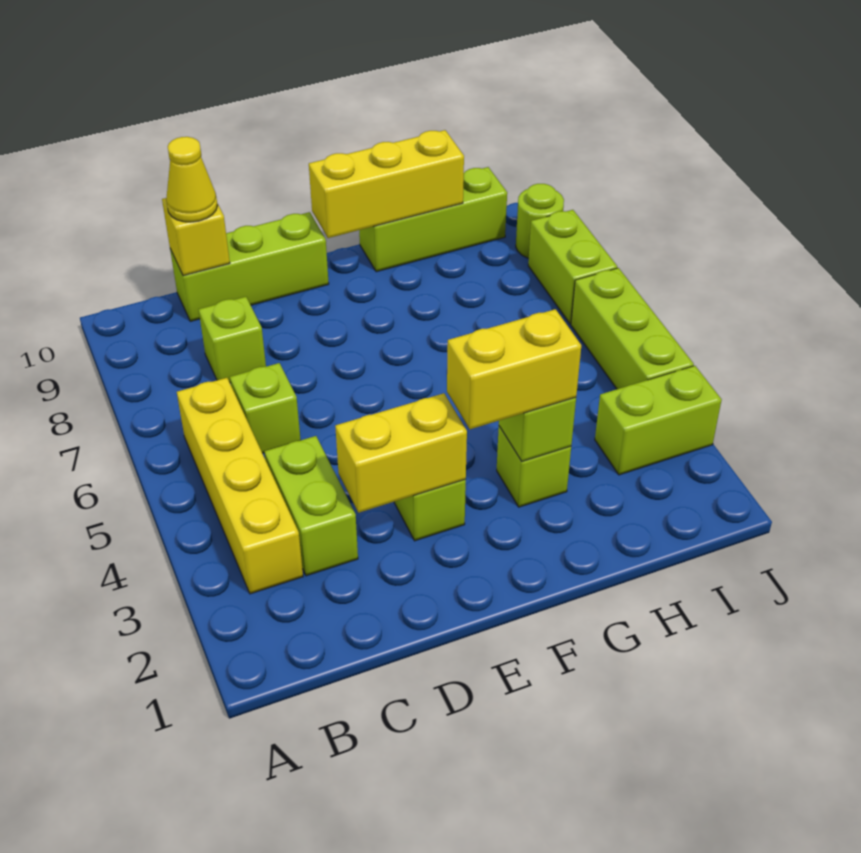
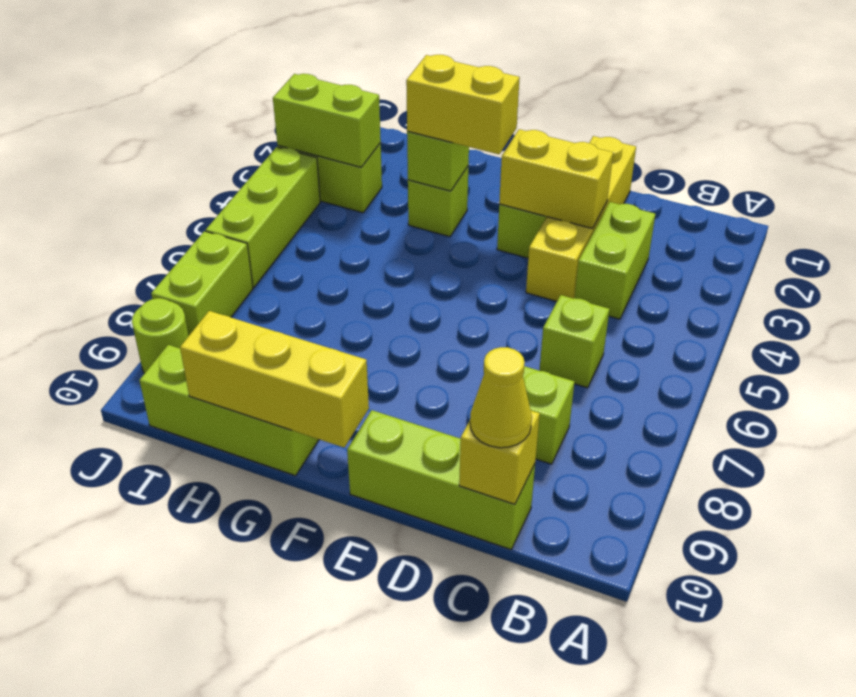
yellow brick B3:B6 level 1 -> yellow brick D1:D4 level 1
none -> lime brick I3:J3 level 2

